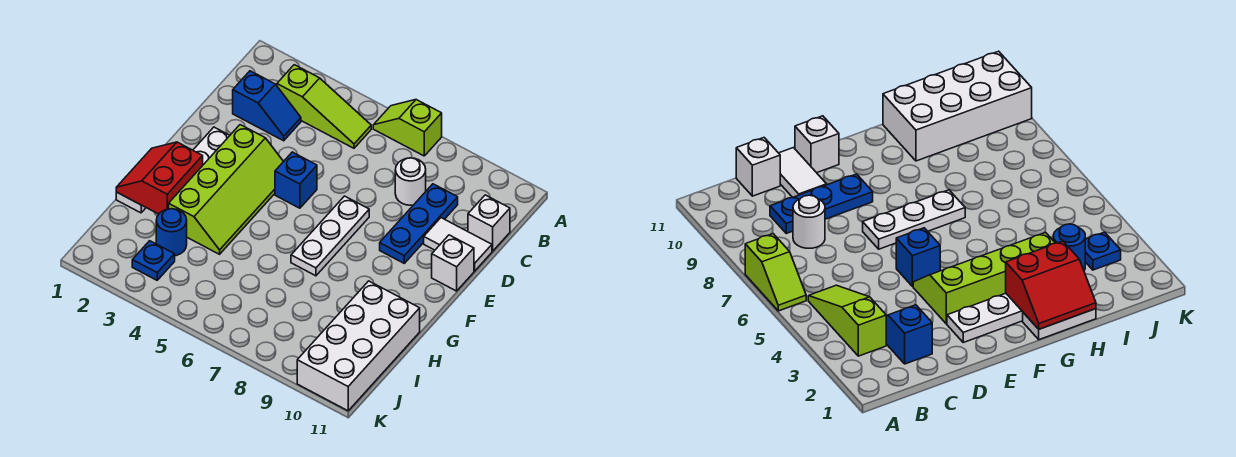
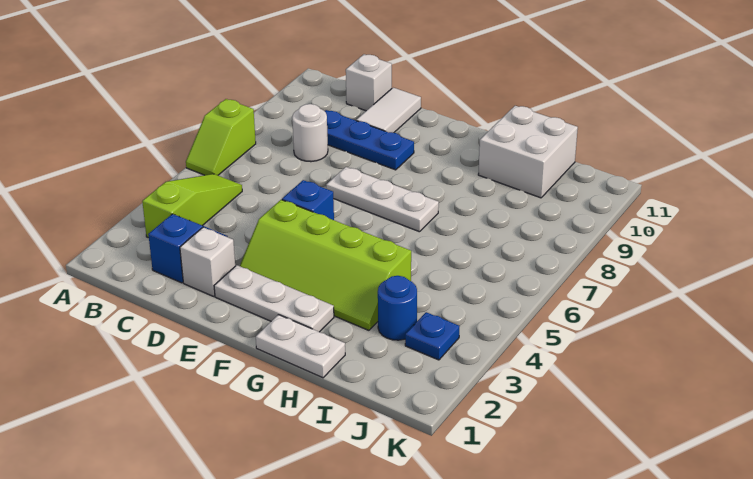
lime slope E3:H4 level 1 top 3 -> lime slope E3:H4 level 1 top 4
white brick E11 level 1 -> white brick D2 level 1
red slope G1:H2 level 2 top 2 -> none
white brick H10:K11 level 1 -> white brick H10:I11 level 1

